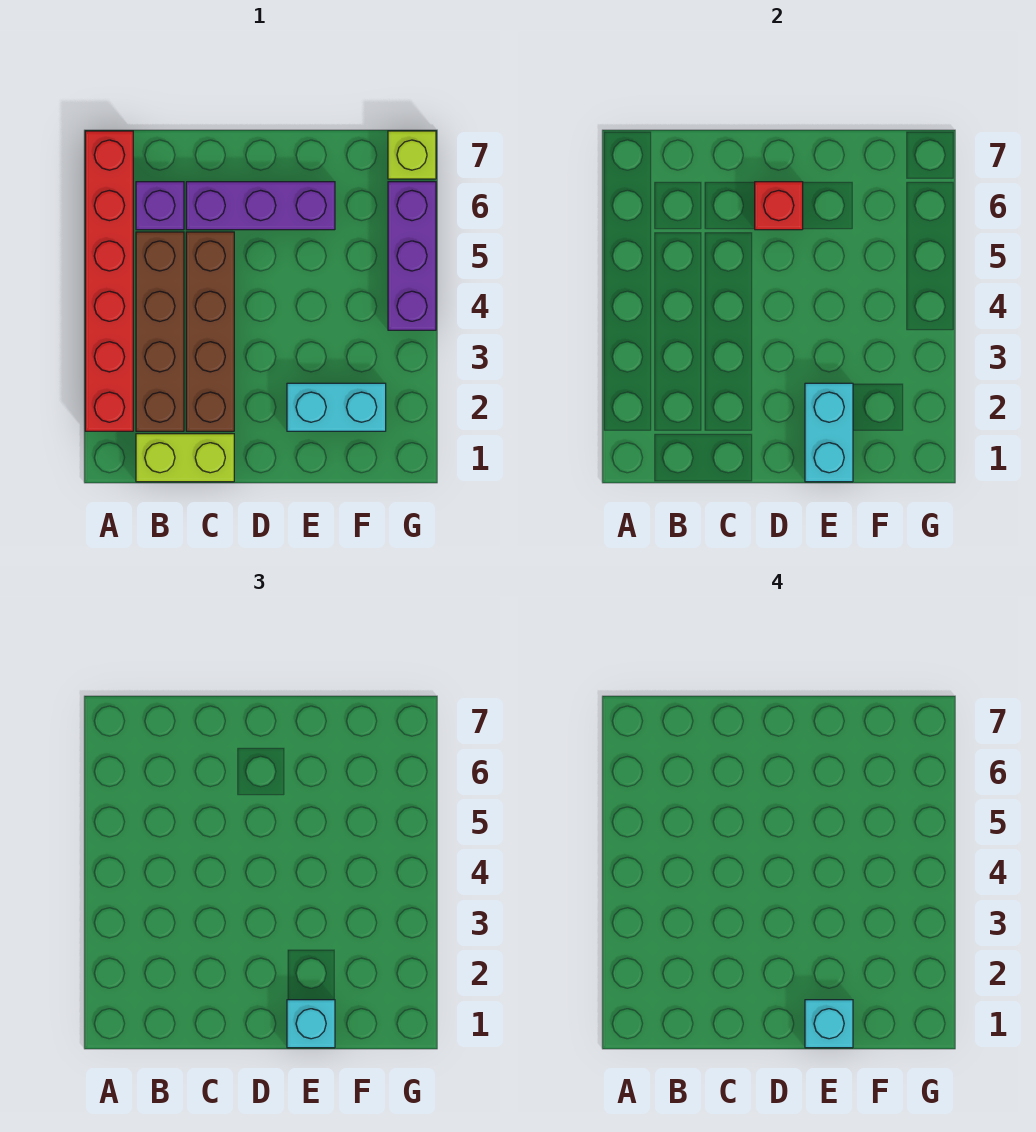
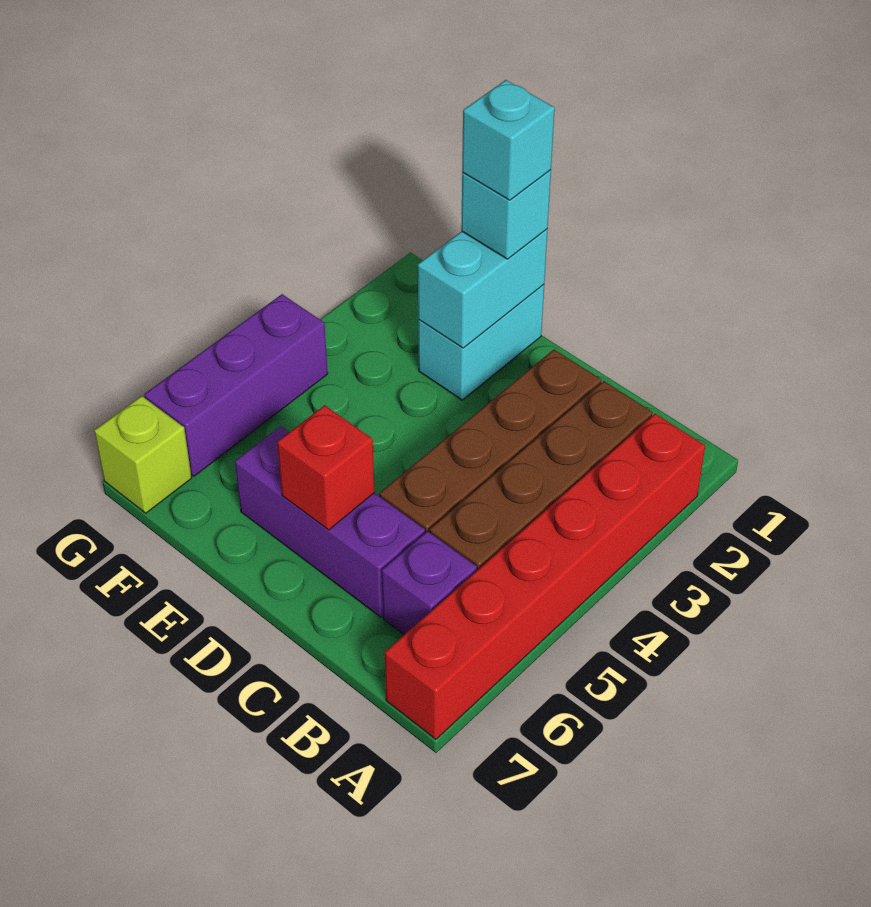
lime brick B1:C1 level 1 -> none
cyan brick E2:F2 level 1 -> cyan brick E1:E2 level 1

